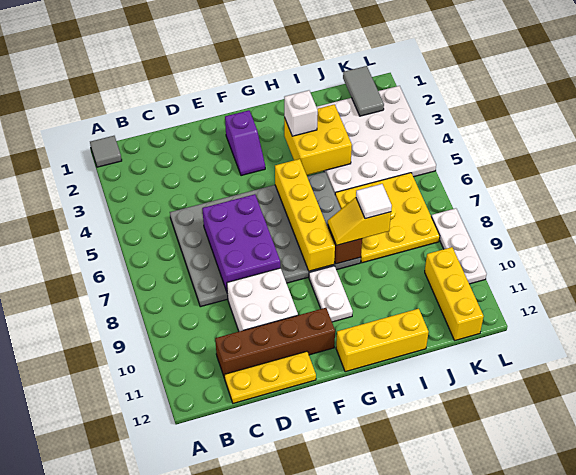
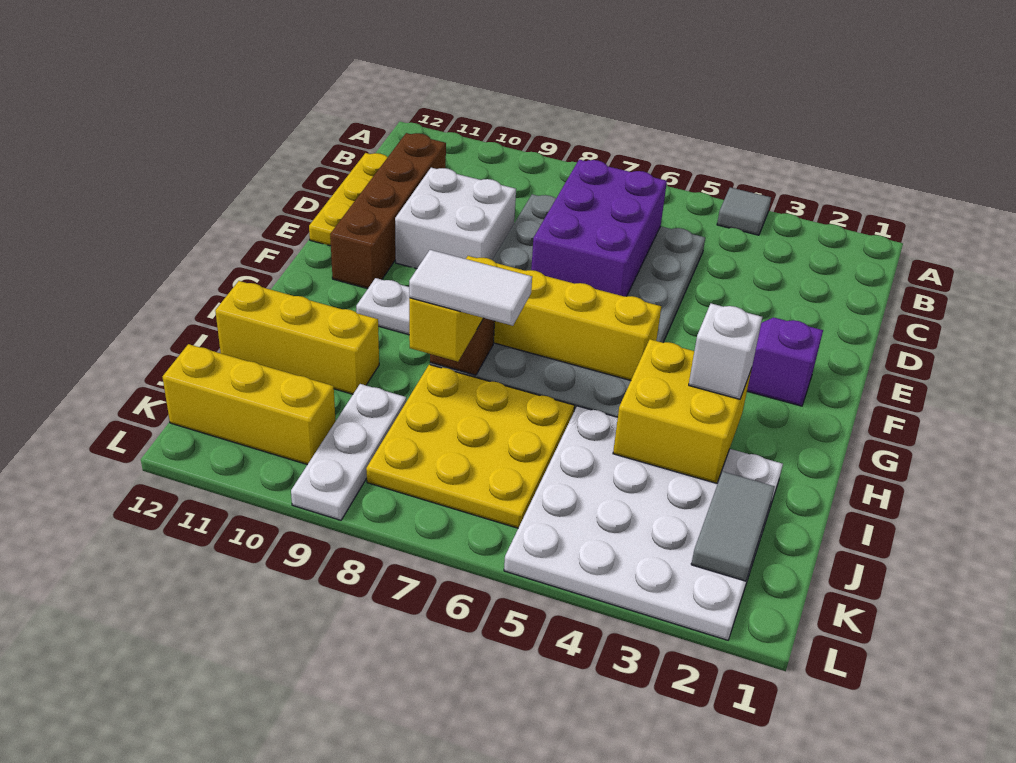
grey tile A1 level 1 -> grey tile A4 level 1
purple brick D6:E8 level 2 -> purple brick C6:E7 level 2
yellow brick G12:I12 level 1 -> yellow brick I10:I12 level 1
white tile I8 level 4 -> white tile I7:I8 level 4
grey tile K1:K2 level 2 -> grey tile J2:K2 level 2
white plate L8:L10 level 1 -> white plate J9:L9 level 1

